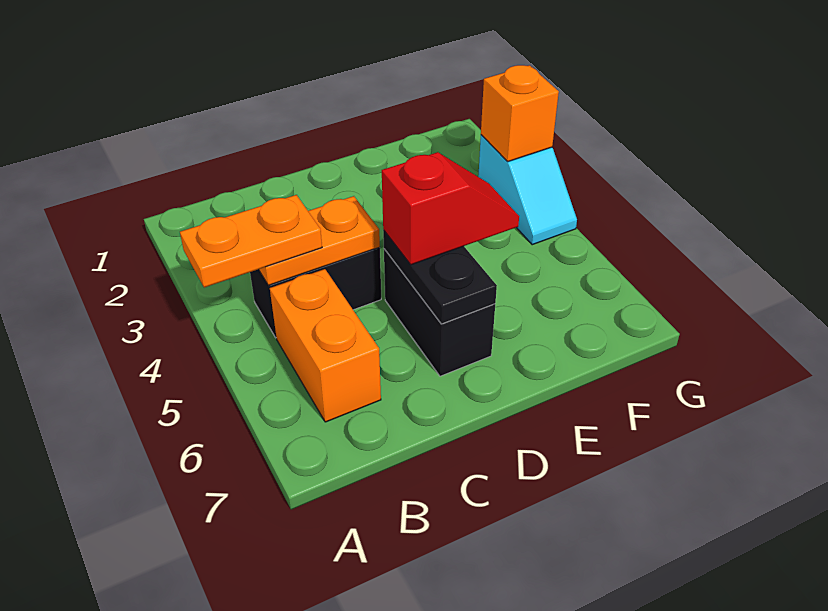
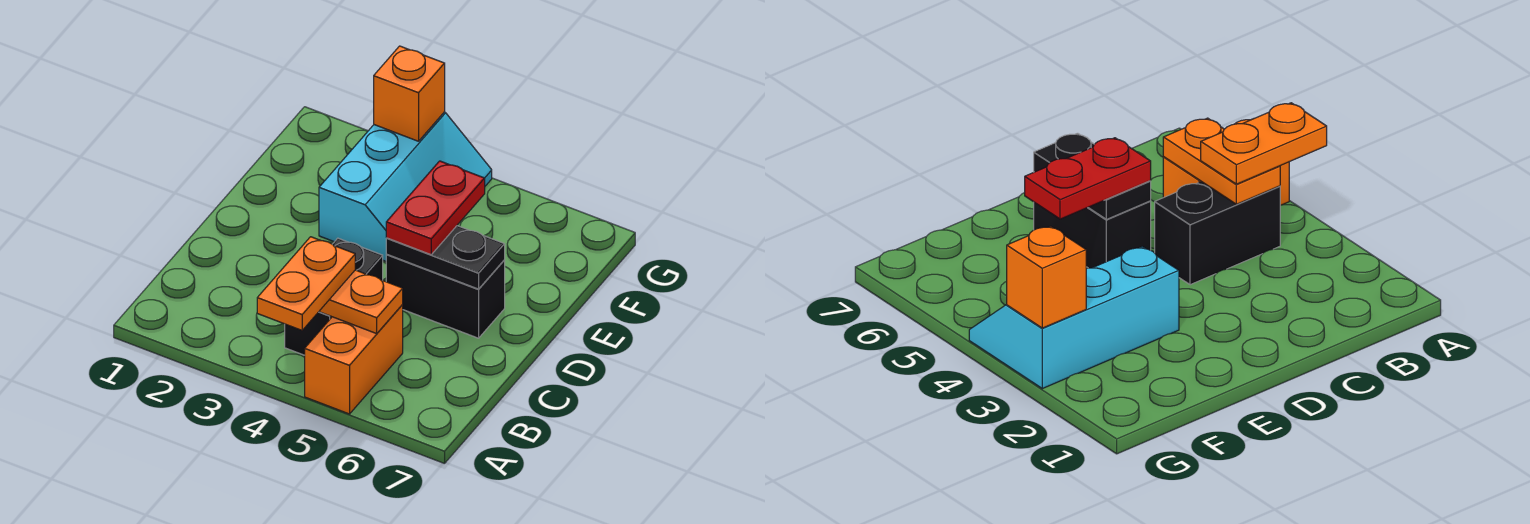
orange plate B4:C4 level 2 -> orange plate B4:B5 level 2
orange brick B5:B6 level 1 -> orange brick A5:B5 level 1
red slope D5:E5 level 3 top D -> red plate D5:E5 level 3
cyan slope G3:G4 level 1 top 3 -> cyan slope E3:G4 level 1 top 3

